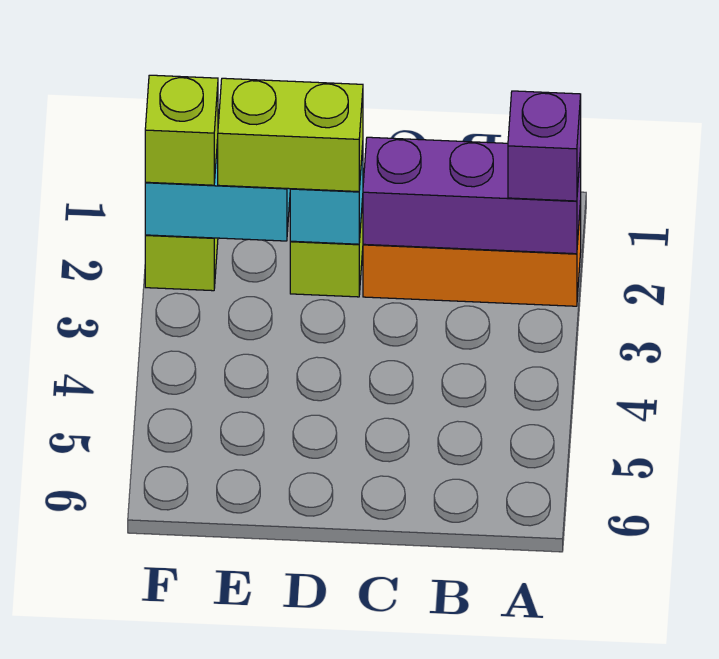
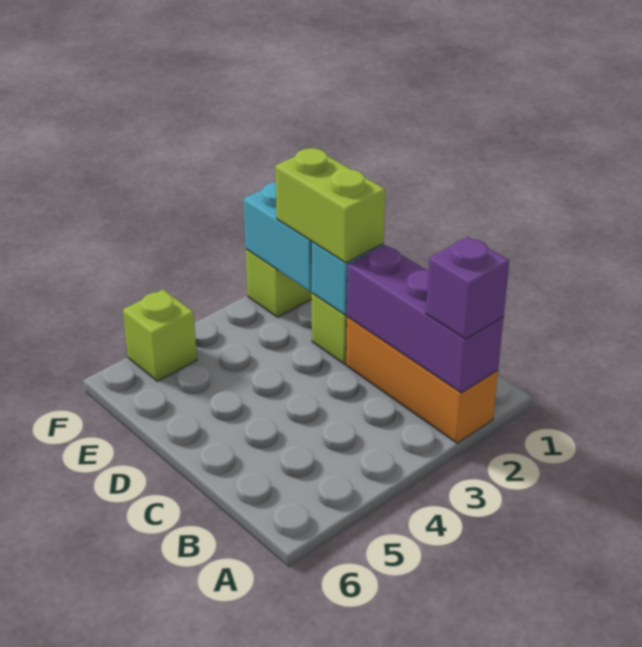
lime brick F2 level 3 -> lime brick F5 level 1

